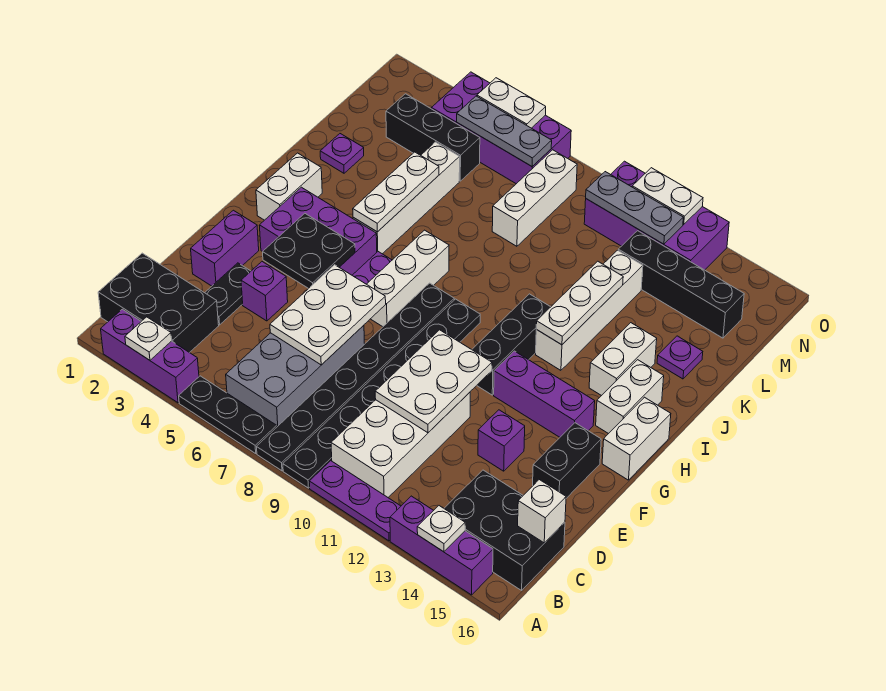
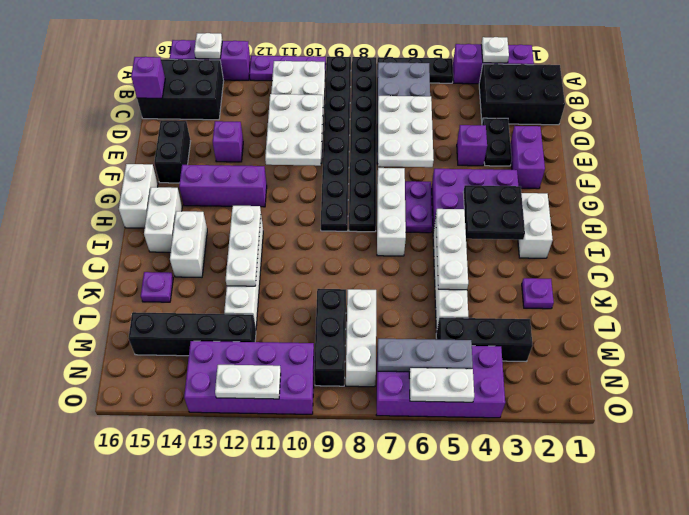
white brick C16 level 2 -> purple brick C16 level 2
black plate F4:G5 level 2 -> black plate H3:I4 level 2
black brick G11:I11 level 1 -> black brick L9:N9 level 1
grey plate N10:N12 level 2 -> none

